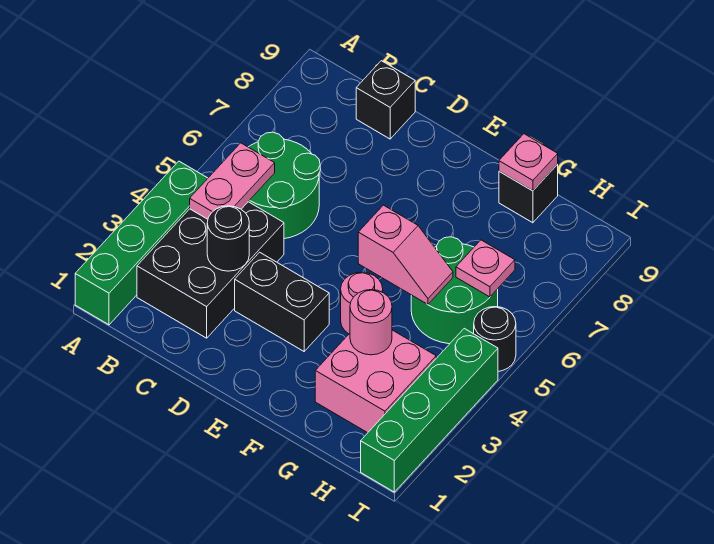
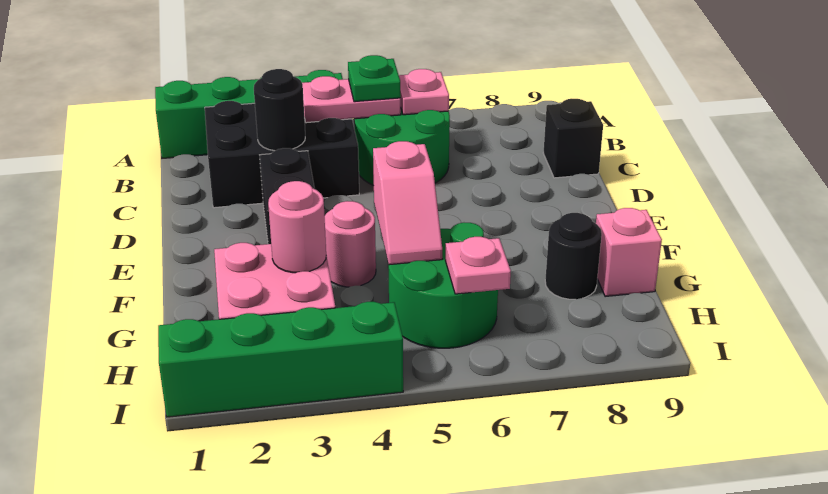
none -> green plate B5 level 3
black brick G9 level 1 -> pink brick G9 level 1
pink plate G9 level 2 -> pink plate B6 level 2
black round brick I5 level 1 -> black round brick G8 level 1

